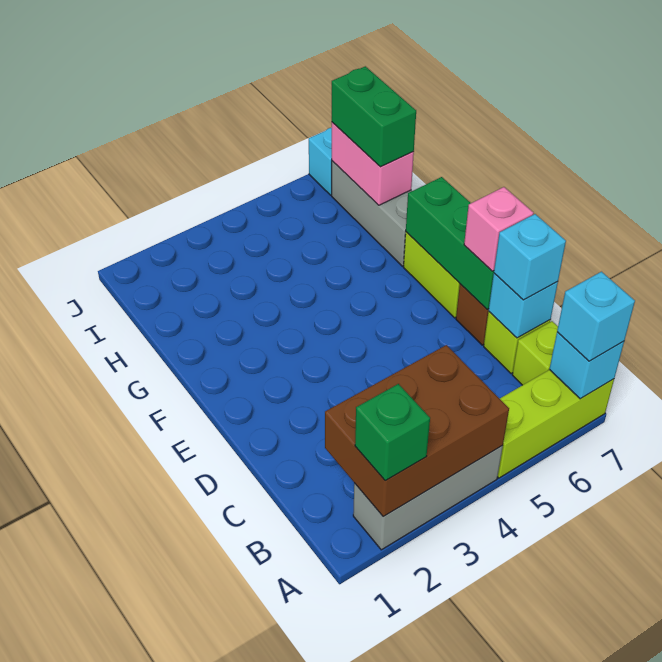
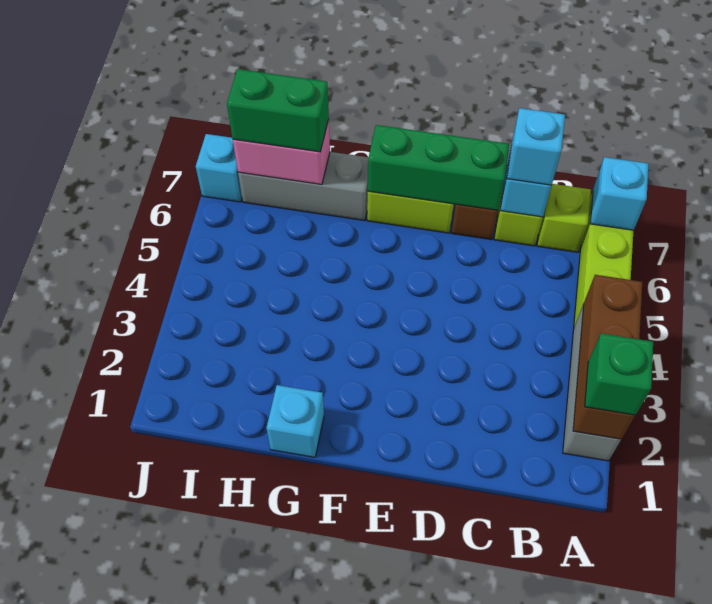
brown brick A2:B4 level 2 -> brown brick A2:A4 level 2
cyan brick A7 level 3 -> cyan brick G1 level 1
pink brick D7 level 3 -> none

